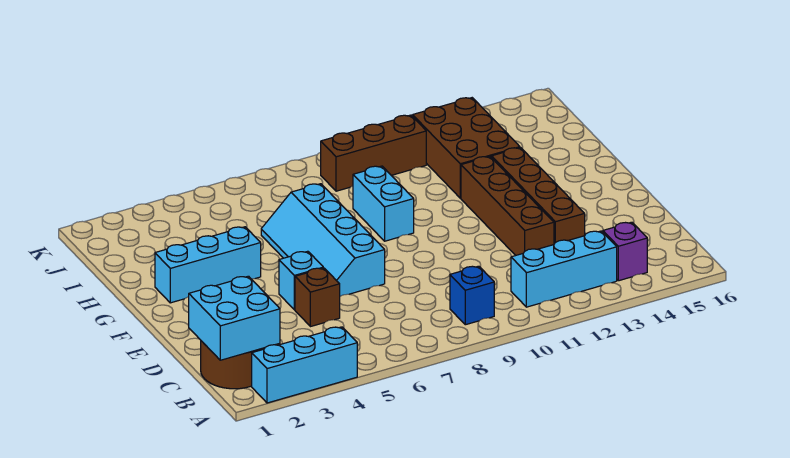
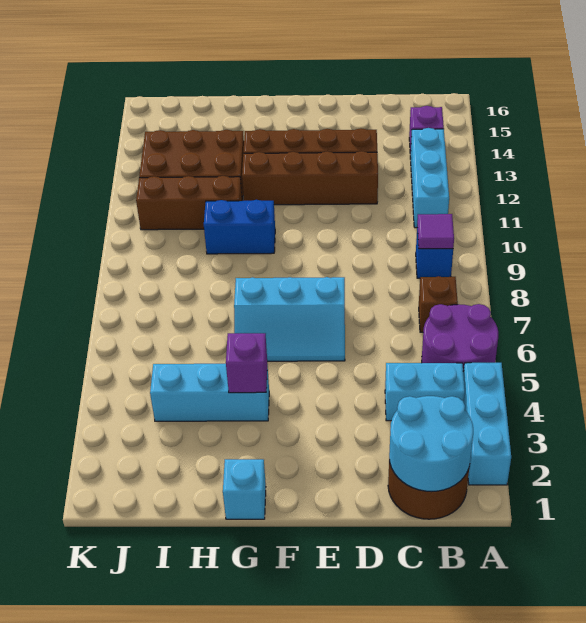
none -> purple round brick A5:B6 level 1
cyan brick B1:C2 level 2 -> cyan round brick B1:C2 level 2
none -> purple tile B9 level 2
brown brick D5 level 1 -> brown brick B7 level 1
cyan brick E5 level 1 -> cyan brick G1 level 1
cyan slope E6:H7 level 1 top 7 -> cyan slope E6:G7 level 1 top 7
cyan brick G2:G4 level 1 -> cyan brick G4:I4 level 1
none -> purple brick G4 level 2
cyan brick G9:H9 level 1 -> cyan brick B4:C4 level 1
none -> blue brick G10:H10 level 1
brown brick J9:J11 level 1 -> brown brick H11:J11 level 1

